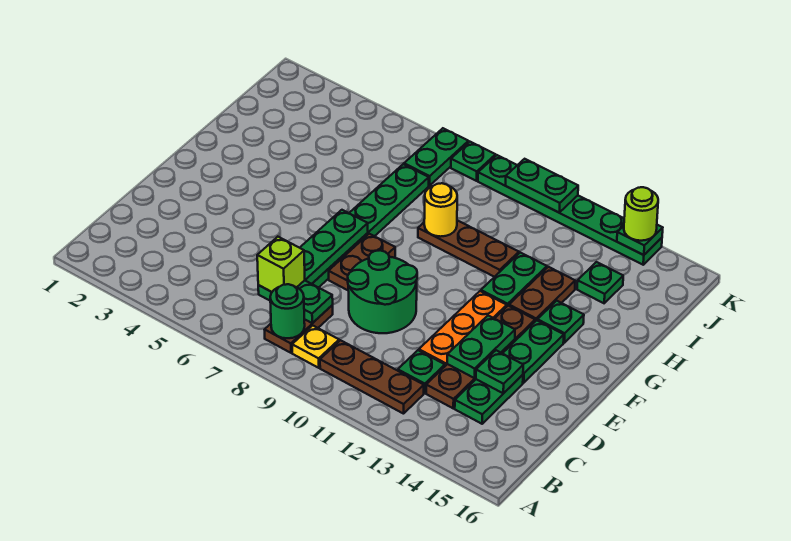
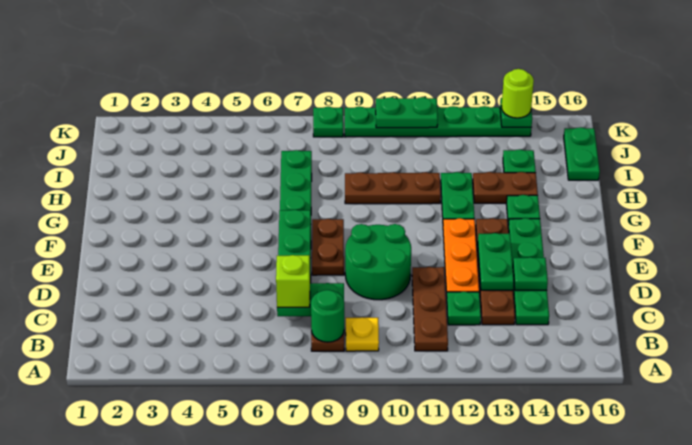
brown plate B10:B12 level 1 -> brown plate B11:D11 level 1
brown plate G13:H13 level 1 -> brown plate H13:H14 level 1
yellow round brick H9 level 2 -> none
green plate J7:K7 level 1 -> green plate I16:J16 level 1

